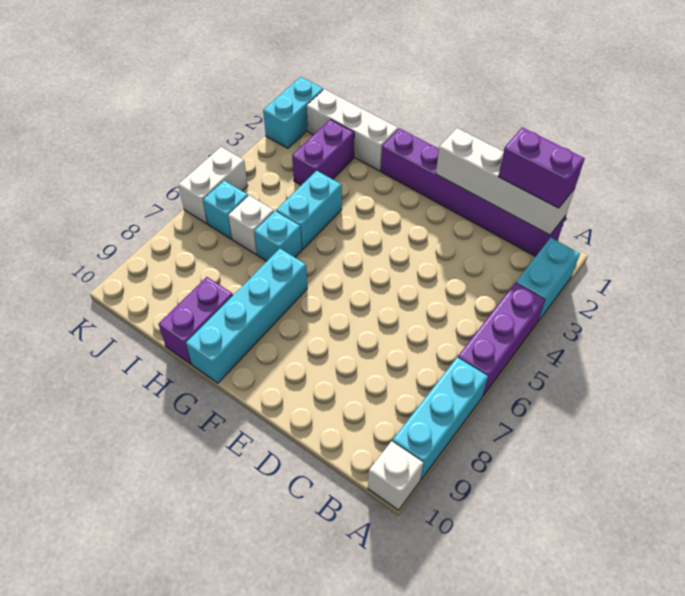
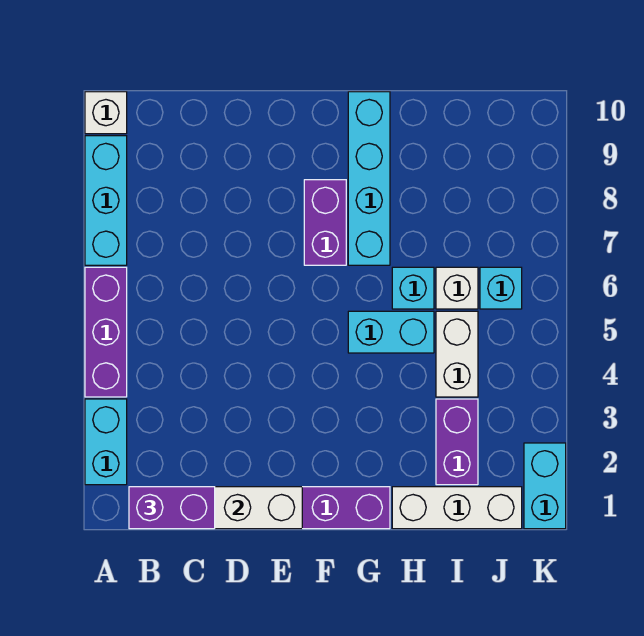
cyan brick H4:H5 level 1 -> cyan brick G5:H5 level 1
purple brick H9:H10 level 1 -> purple brick F7:F8 level 1
white brick K5:K6 level 1 -> white brick I4:I5 level 1

